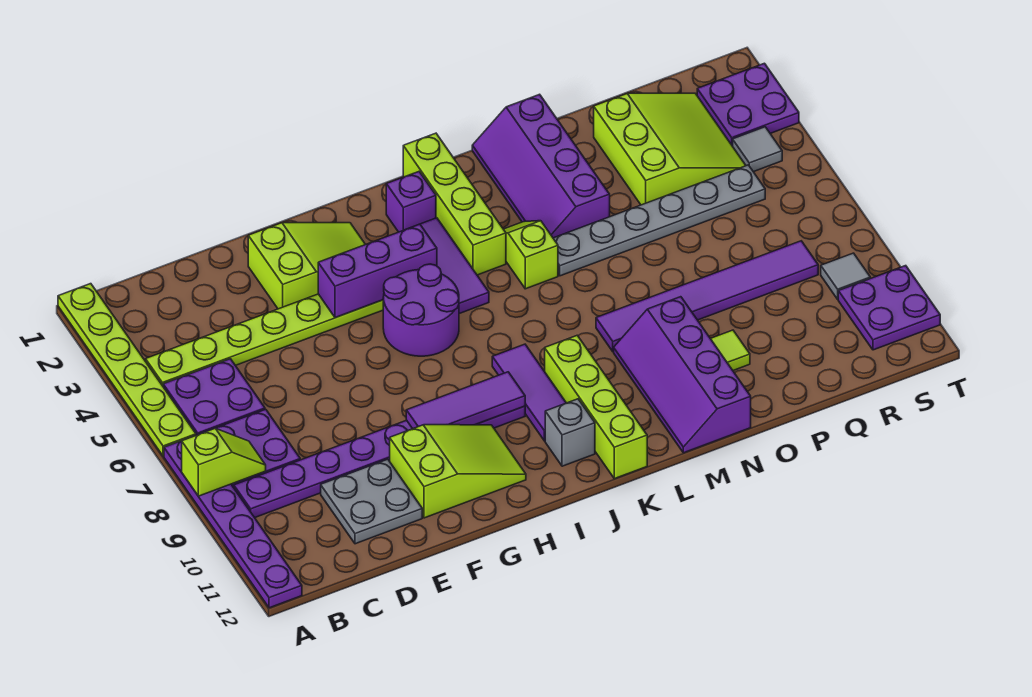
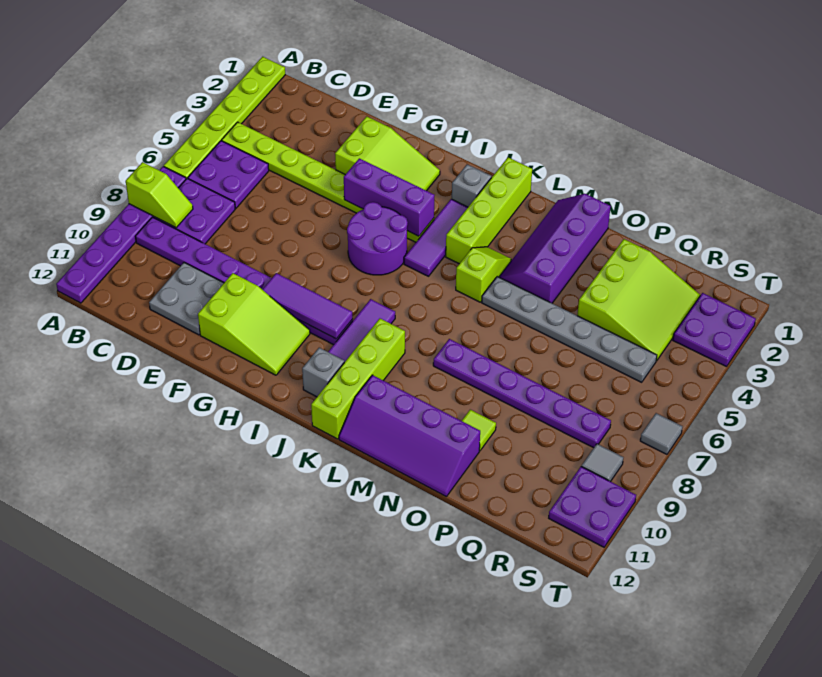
purple brick J2 level 1 -> grey brick J2 level 1
purple tile M8:R8 level 1 -> purple plate M8:R8 level 1
purple slope M9:N12 level 1 top N -> purple slope L11:O12 level 1 top 11
grey tile S4 level 1 -> grey tile T7 level 1

